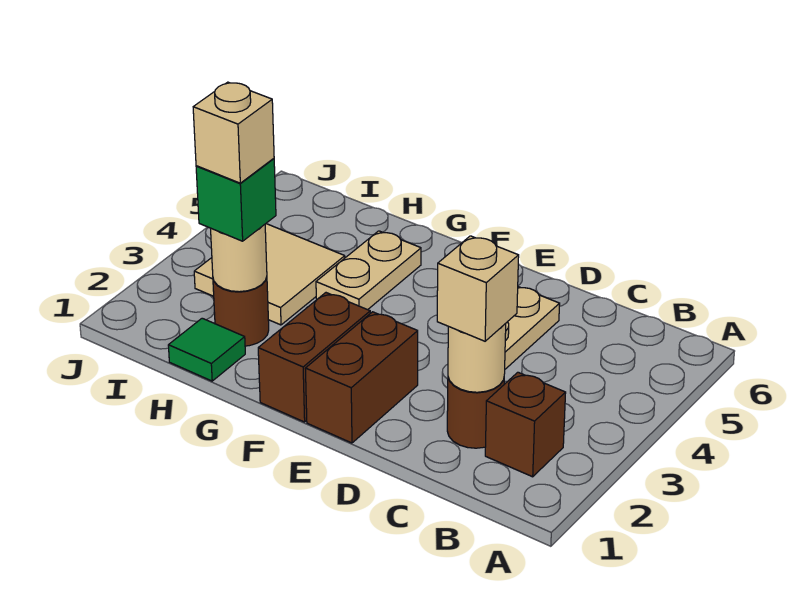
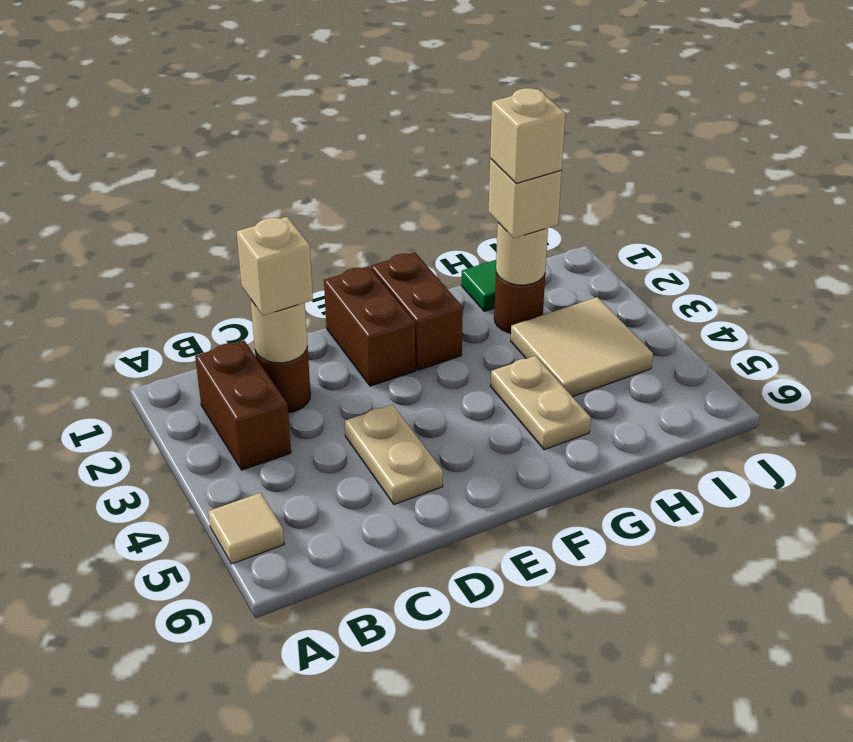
none -> tan tile A5 level 1
brown brick B2 level 1 -> brown brick B2:B3 level 1
green brick H2 level 3 -> tan brick H2 level 3

